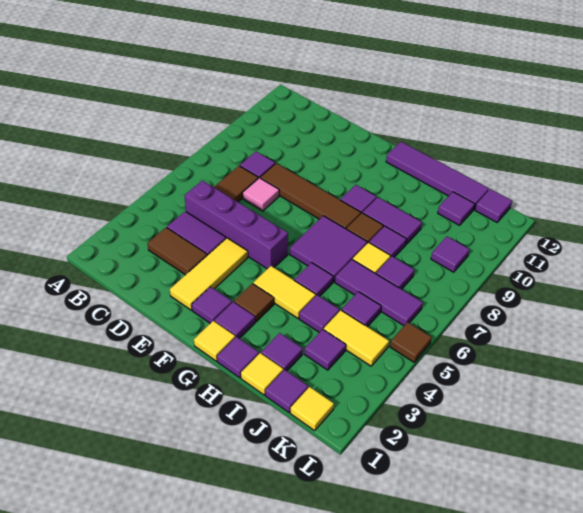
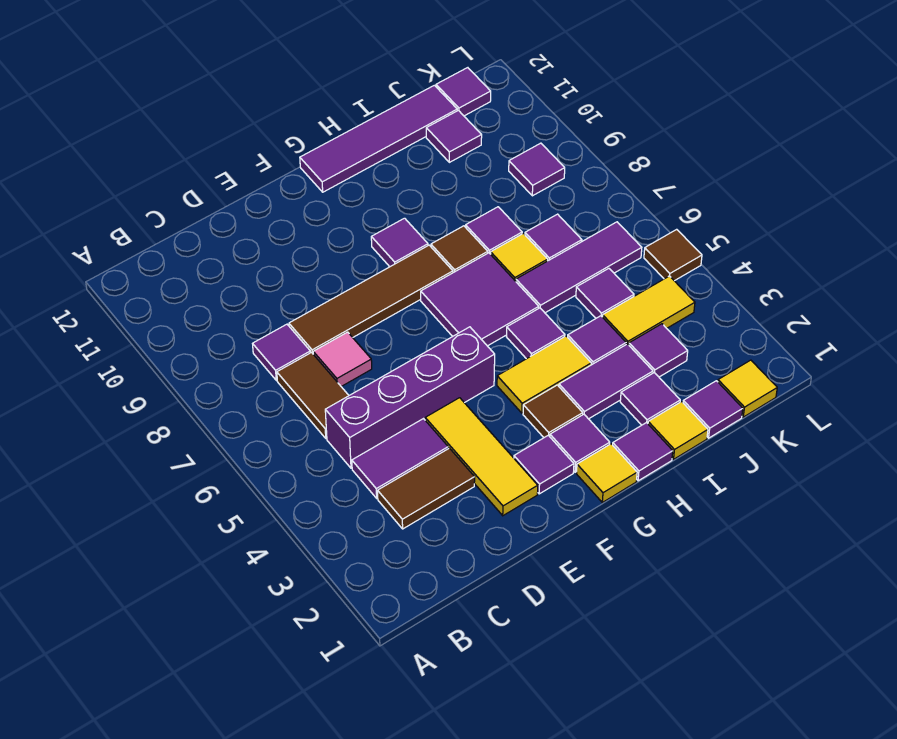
purple tile H9:I9 level 1 -> purple tile H3:I3 level 1

